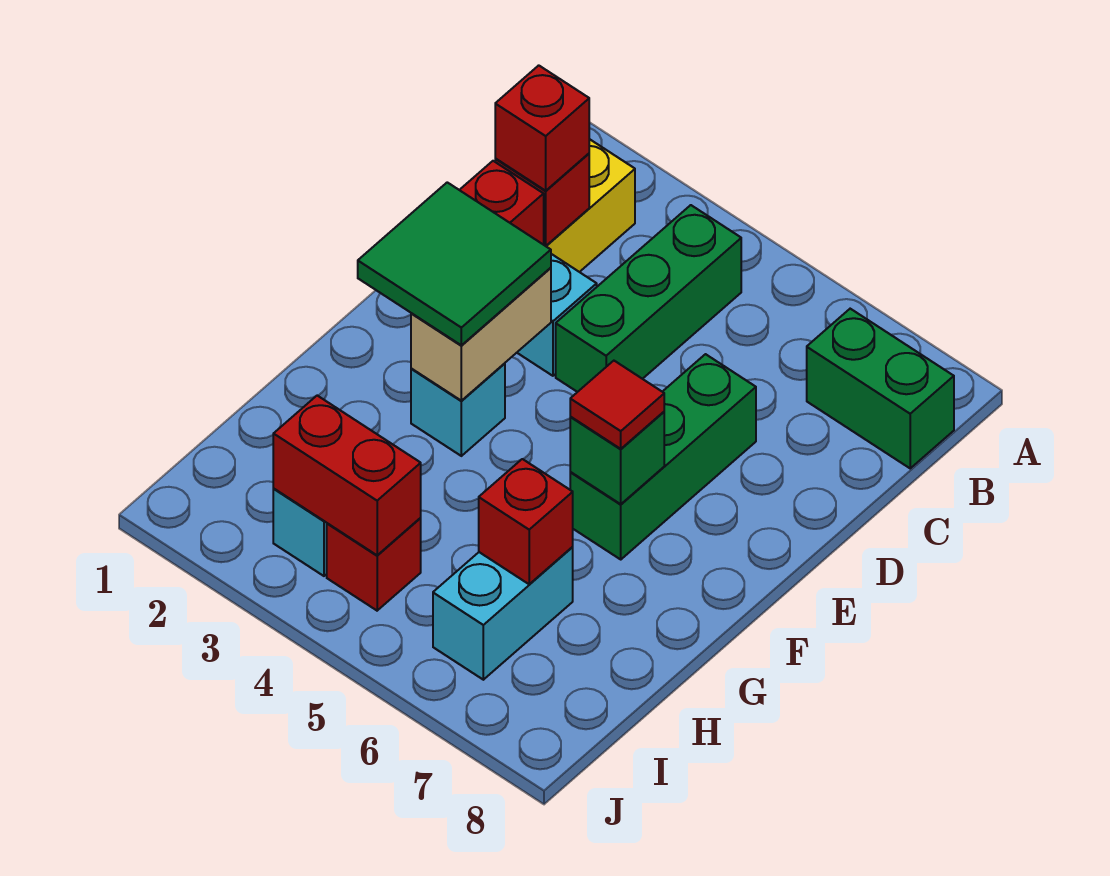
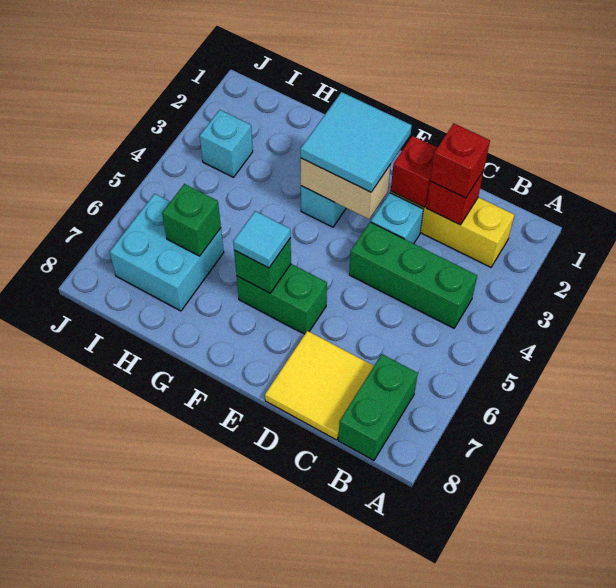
none -> yellow tile C7:D8 level 1
green brick D6:F6 level 1 -> green brick E6:F6 level 1
green tile E2:F3 level 3 -> cyan tile E2:F3 level 3
red tile F6 level 3 -> cyan tile F6 level 3
cyan brick H6:I6 level 1 -> cyan brick H6:I7 level 1
red brick H6 level 2 -> green brick H6 level 2
red brick I3:I4 level 2 -> none
red brick I4 level 1 -> none

